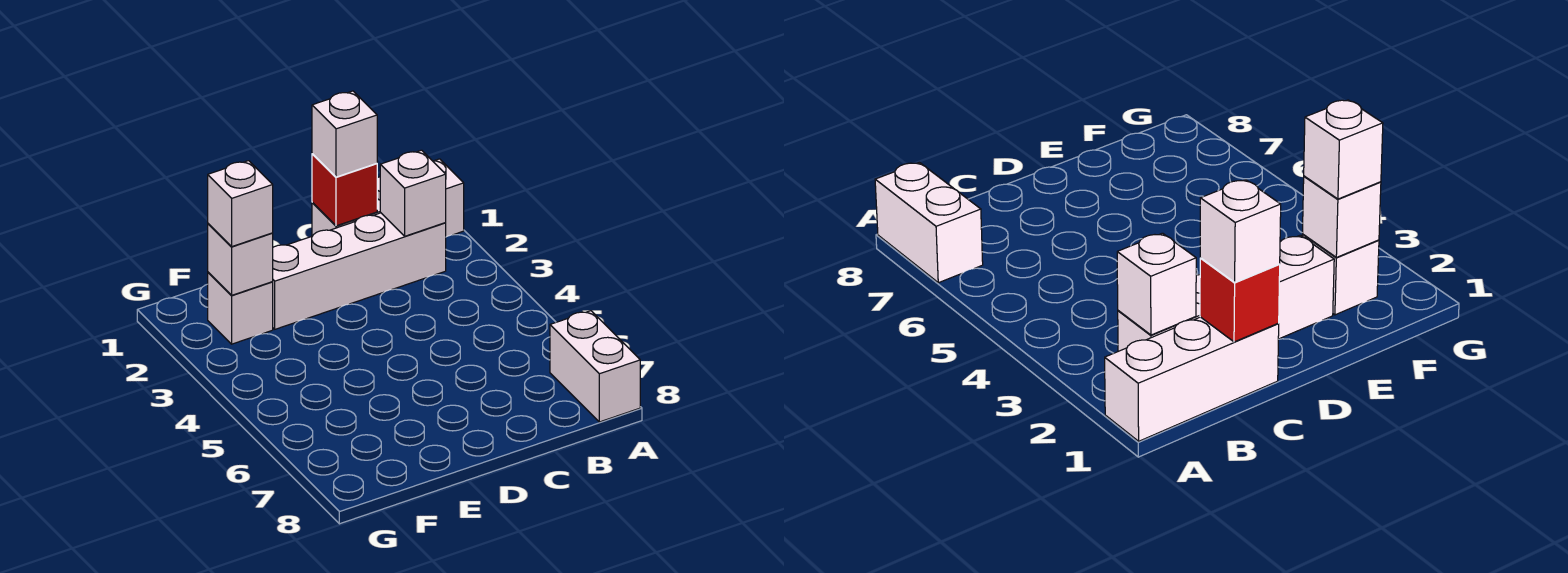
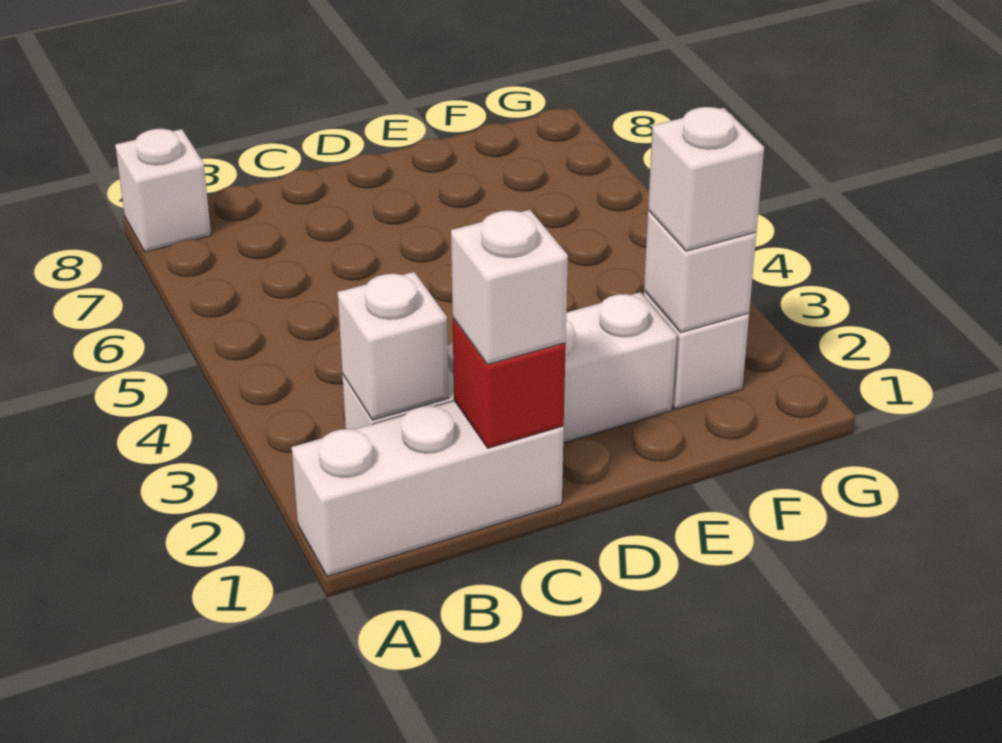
white brick A7:A8 level 1 -> white brick A8 level 1

